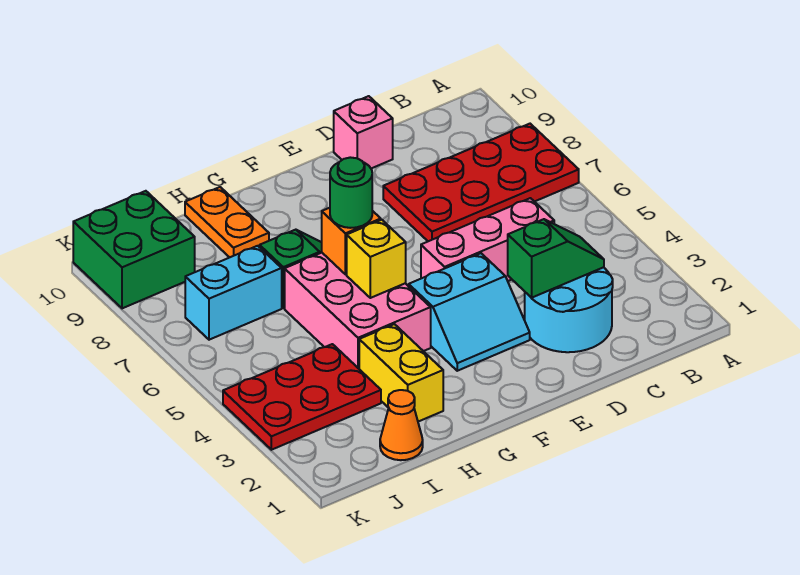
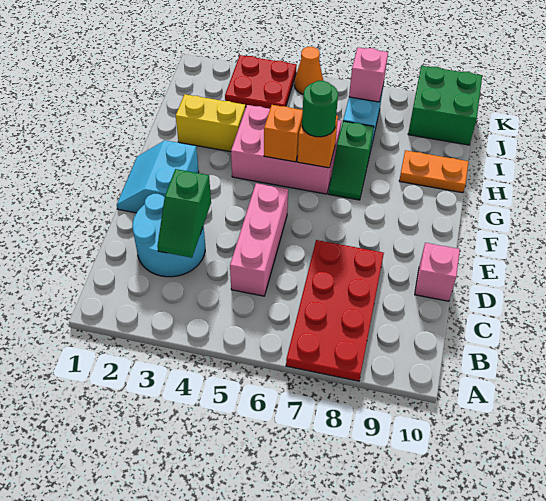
cyan slope E3:F4 level 1 top 4 -> cyan slope E1:F2 level 1 top 2
yellow brick G5 level 2 -> orange brick G5 level 2
orange cone I1 level 1 -> orange cone K5 level 1
red plate I3:K4 level 1 -> red plate J3:K4 level 1
none -> pink brick J7 level 2

